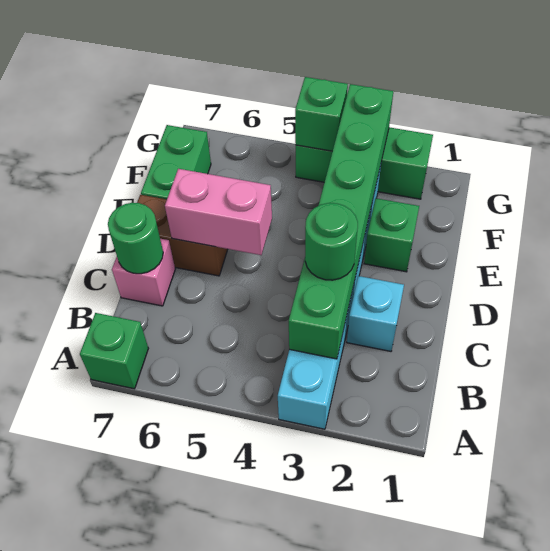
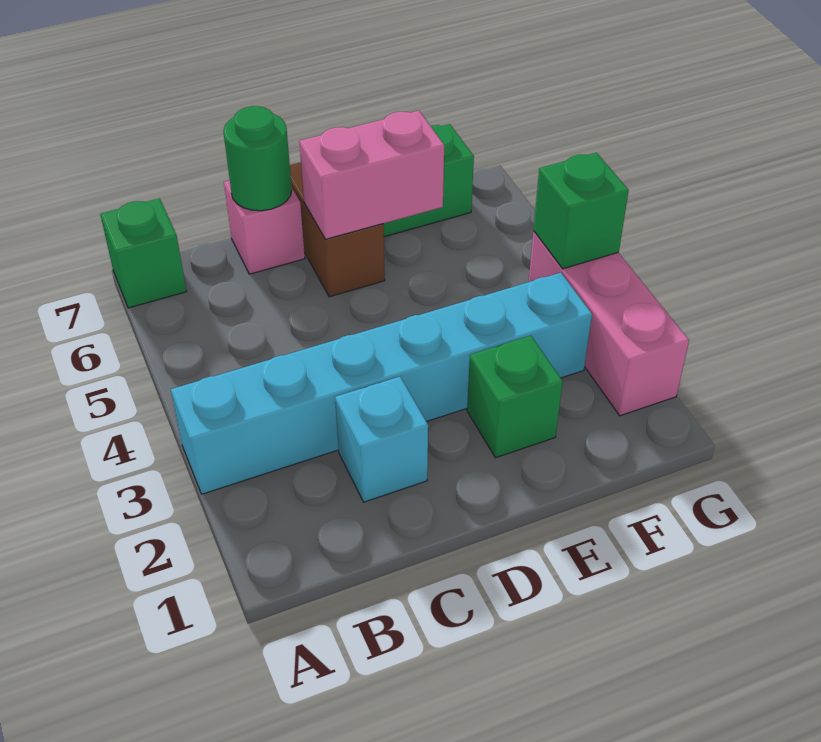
green brick B3:G3 level 2 -> none
green round brick C3 level 3 -> none
pink brick D5:D6 level 2 -> pink brick D6:E6 level 2
green brick G2:G4 level 1 -> pink brick G2:G4 level 1

